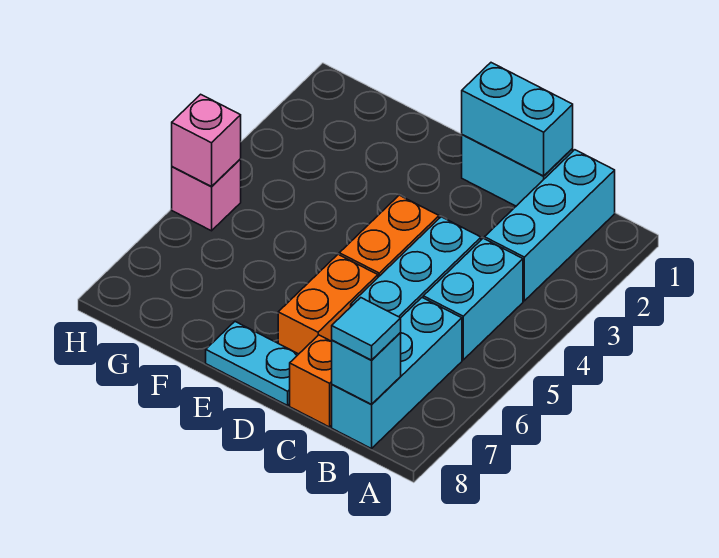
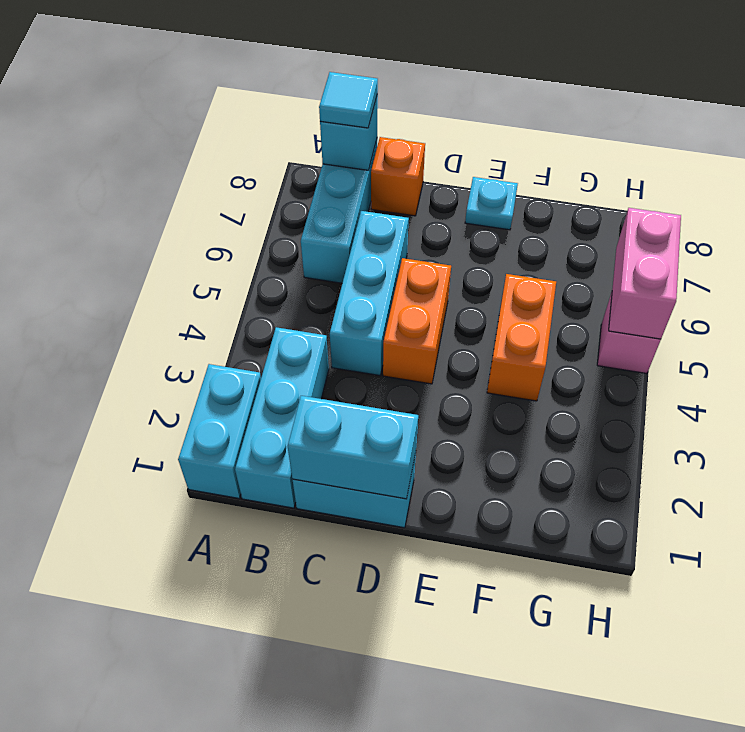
cyan brick B4:B5 level 1 -> cyan brick A1:A2 level 1
orange brick D6:D7 level 1 -> orange brick F4:F5 level 1
cyan plate D8:E8 level 1 -> cyan plate E8 level 1
pink brick H5 level 2 -> pink brick H5:H6 level 2

